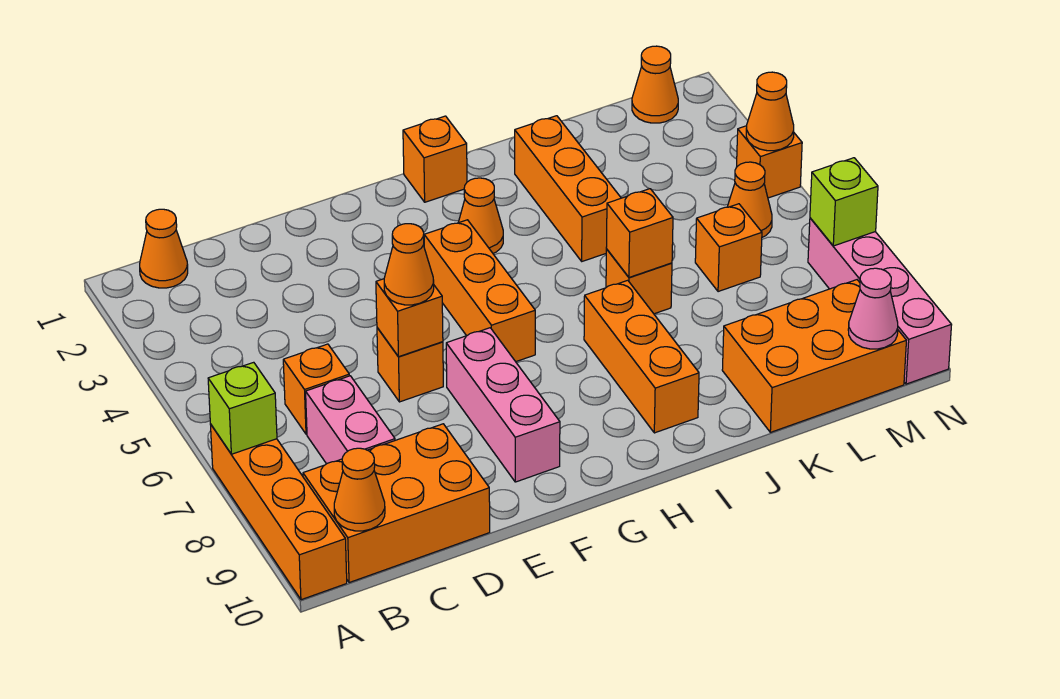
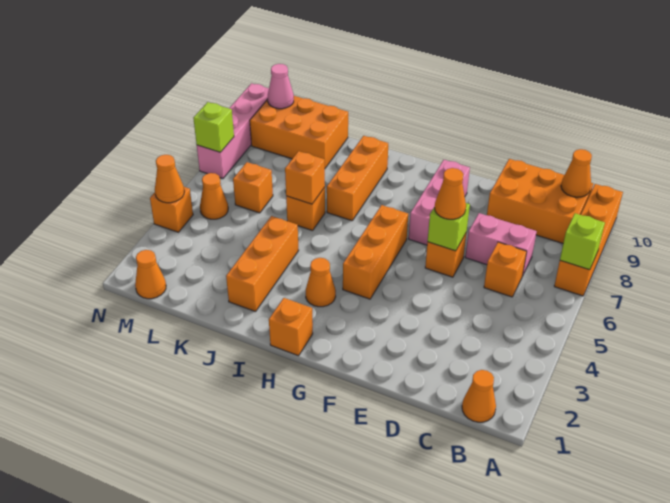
pink brick C7:C8 level 1 -> pink brick C7:D7 level 1
orange brick E6 level 2 -> lime brick E6 level 2

